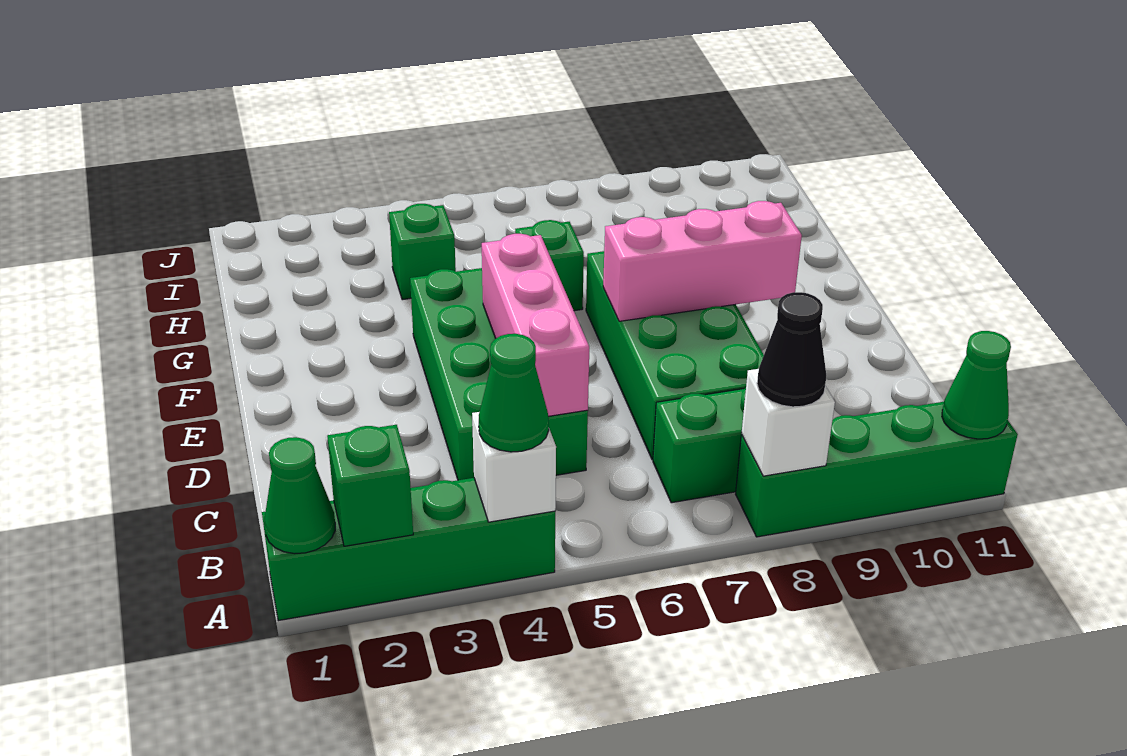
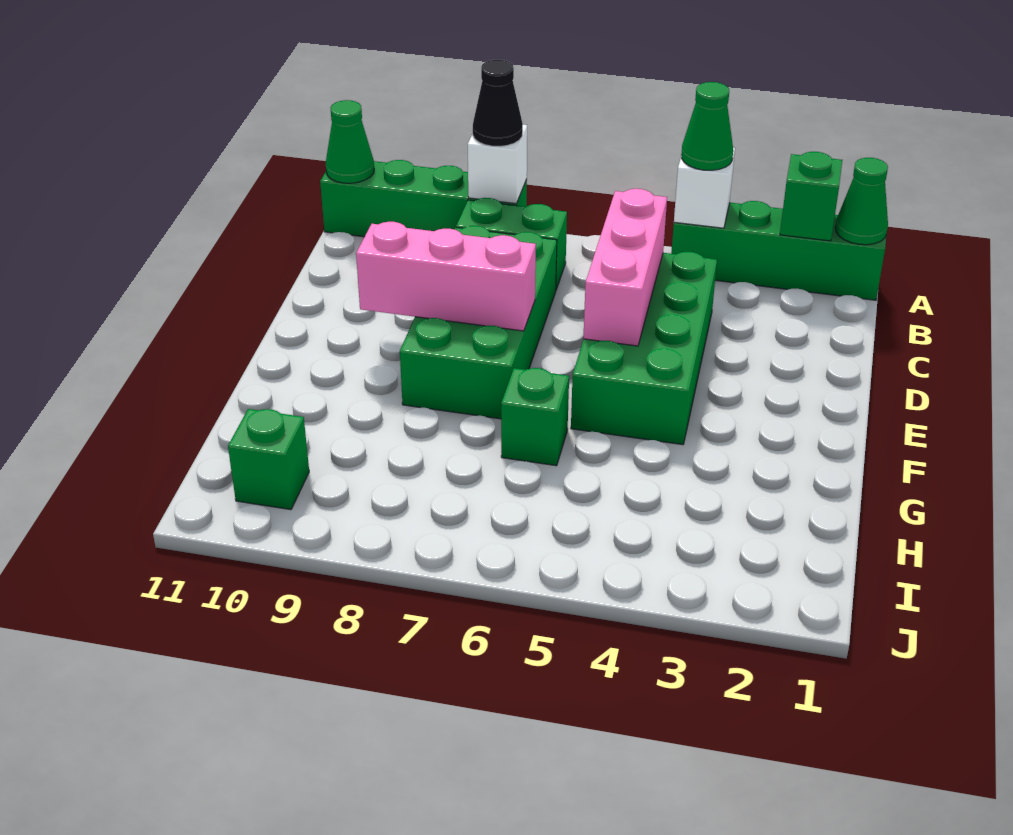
green brick H4 level 1 -> green brick I10 level 1

